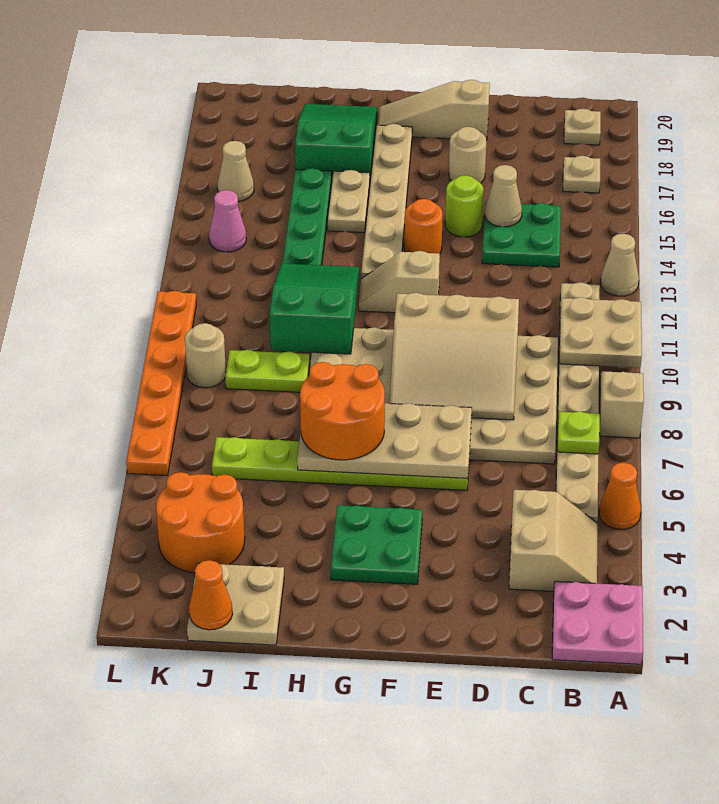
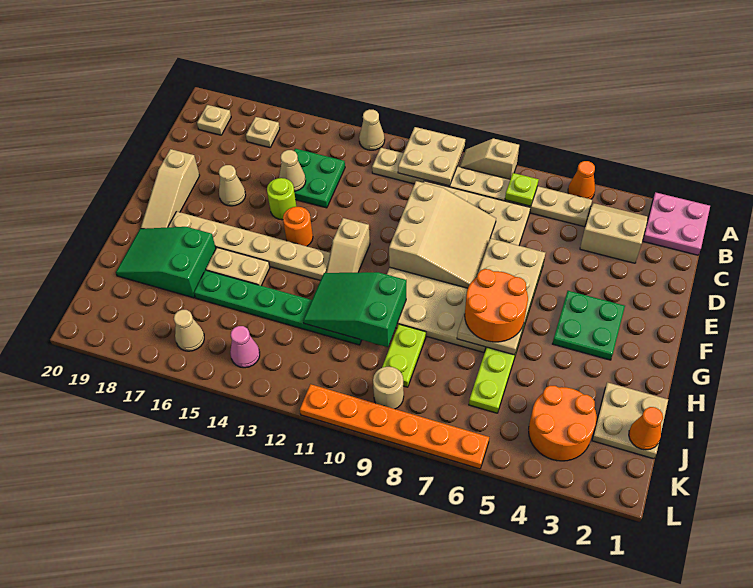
tan round brick E17 level 1 -> tan cone E17 level 1

